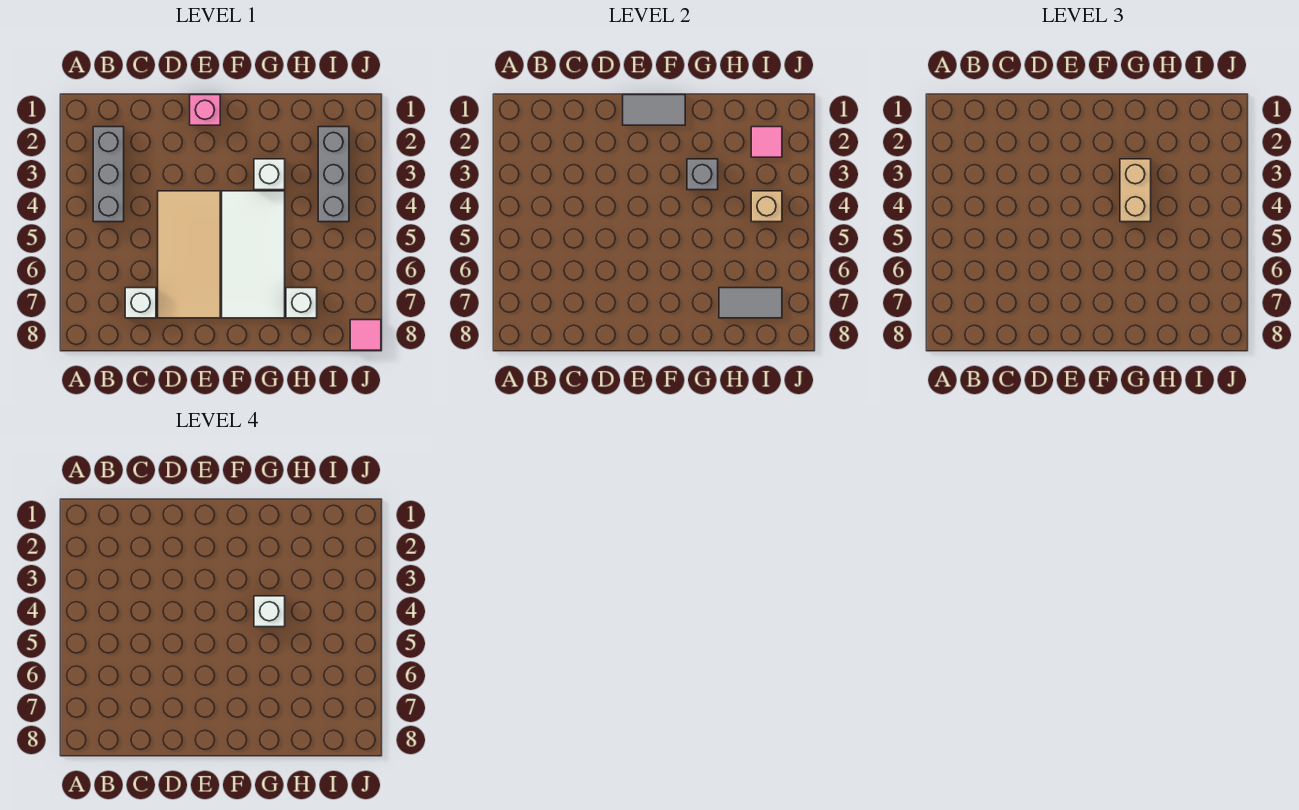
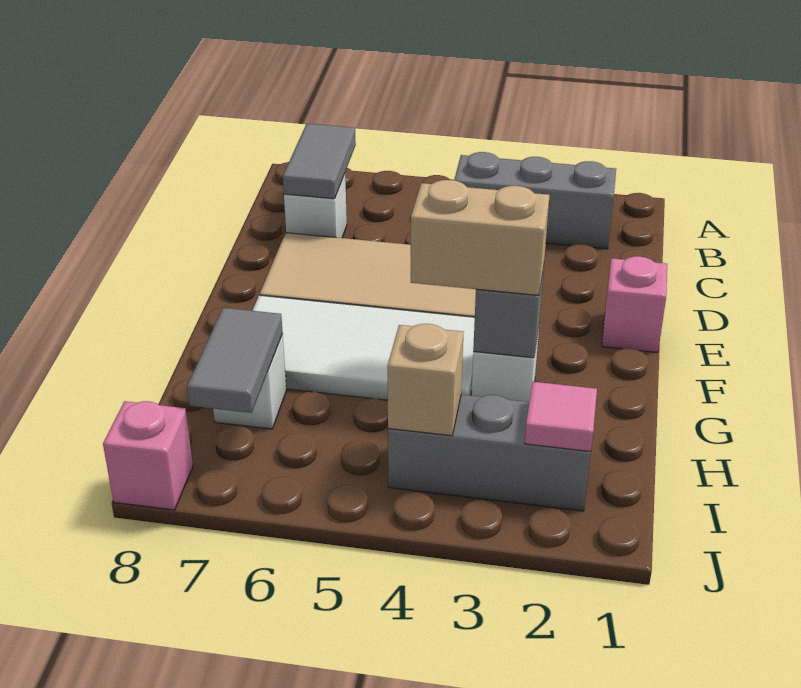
grey tile E1:F1 level 2 -> grey tile B7:C7 level 2
white brick G4 level 4 -> none
pink tile J8 level 1 -> pink brick J8 level 1

